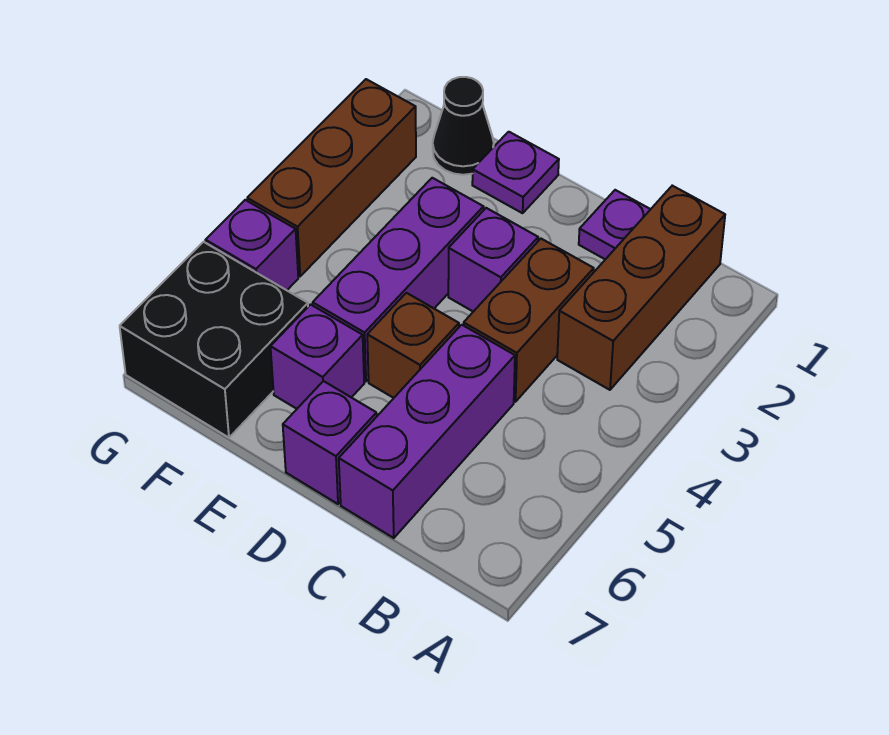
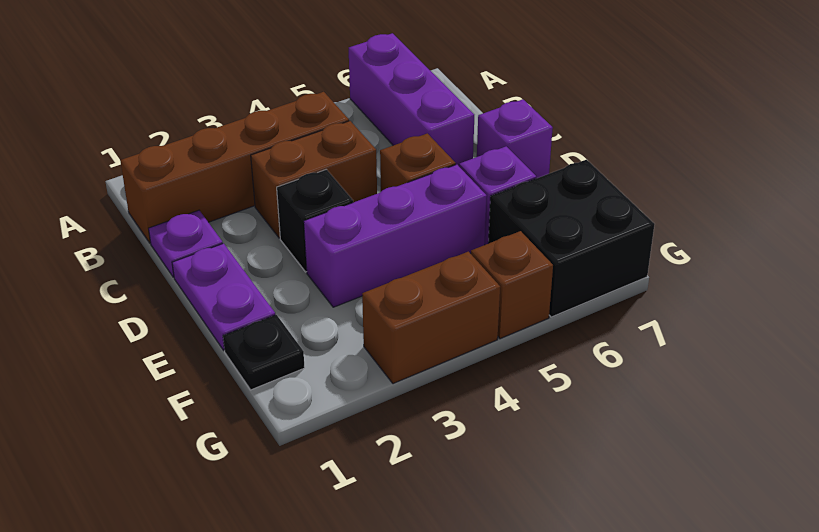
brown brick B1:B3 level 1 -> brown brick B1:B4 level 1
purple brick C5:C7 level 1 -> purple brick A6:C6 level 1
purple brick D3 level 1 -> black brick D3 level 1
purple plate E1 level 1 -> purple plate D1:E1 level 1
black cone F1 level 1 -> black plate F1 level 1
brown brick G2:G4 level 1 -> brown brick G3:G4 level 1
purple brick G5 level 1 -> brown brick G5 level 1

